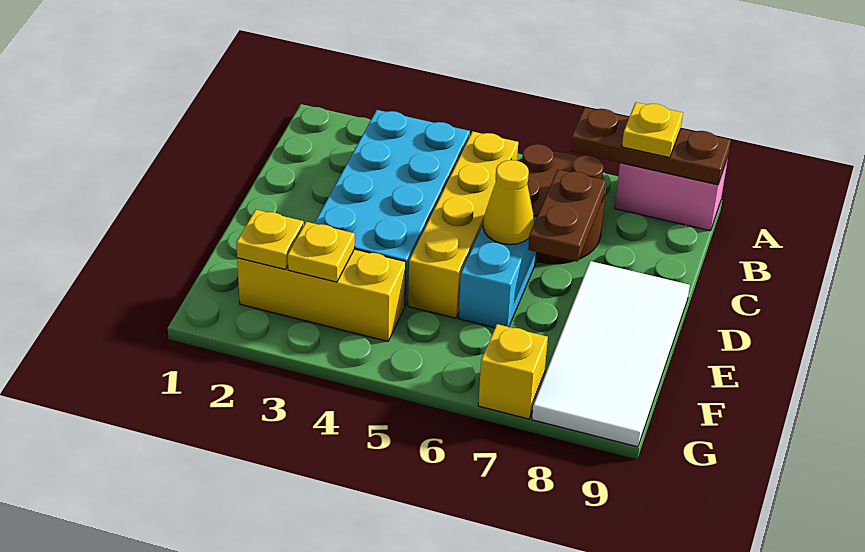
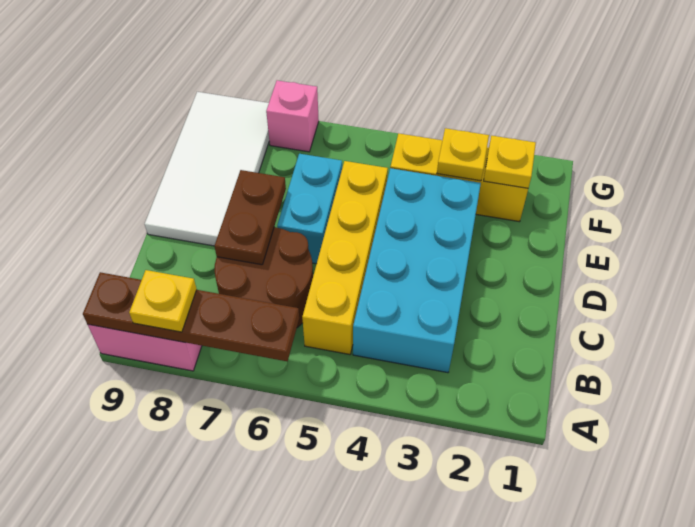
brown plate A7:A9 level 2 -> brown plate A6:A9 level 2
yellow cone D6 level 2 -> none
yellow brick G7 level 1 -> pink brick G7 level 1

